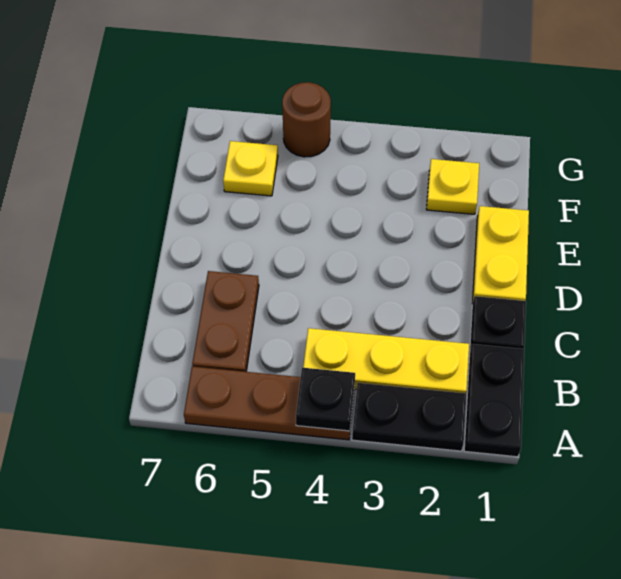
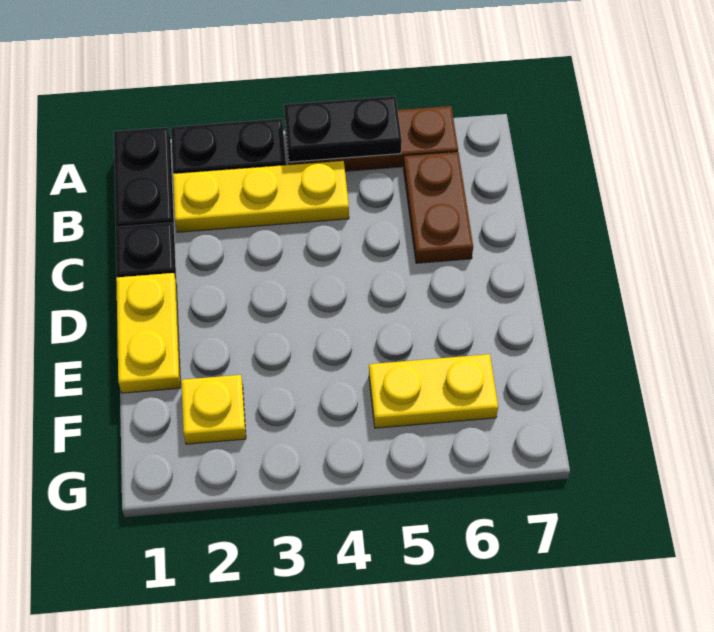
black plate A4 level 2 -> black plate A4:A5 level 2
yellow plate F6 level 1 -> yellow plate F5:F6 level 1
brown round brick G5 level 1 -> none

